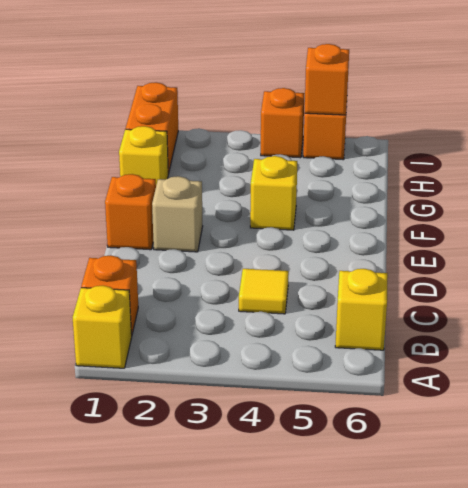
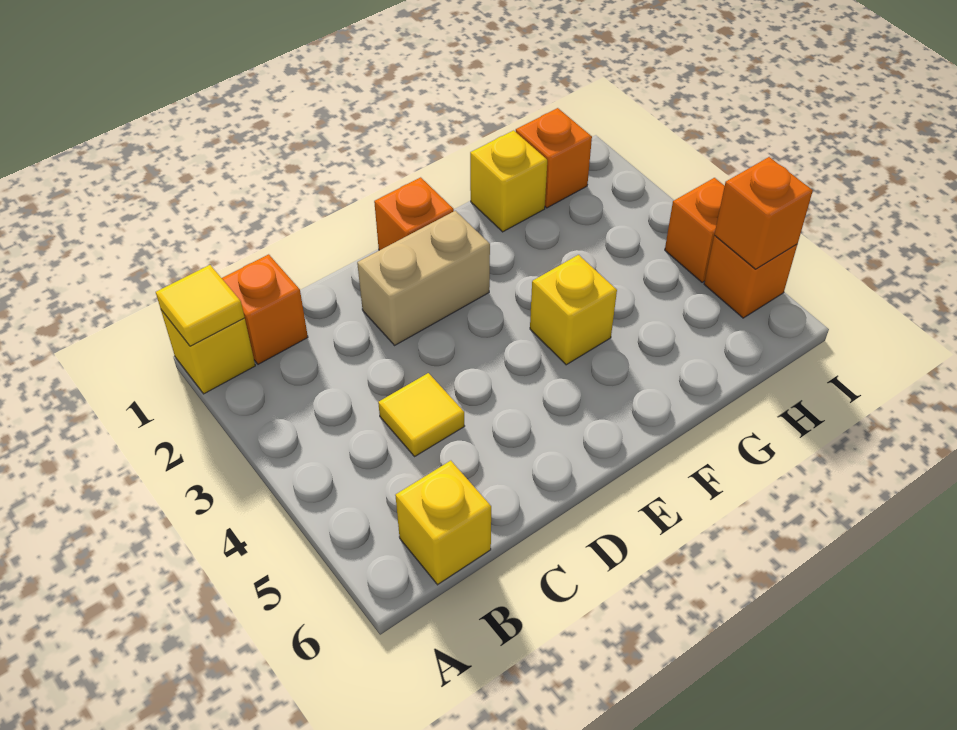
none -> yellow tile A1 level 2
tan brick E2 level 1 -> tan brick D2:E2 level 1
orange brick H1:I1 level 1 -> orange brick H1 level 1

